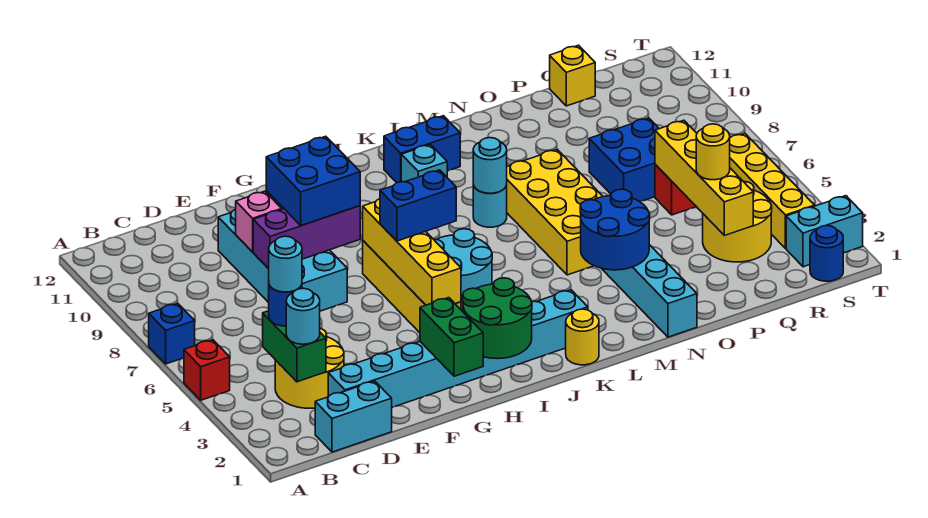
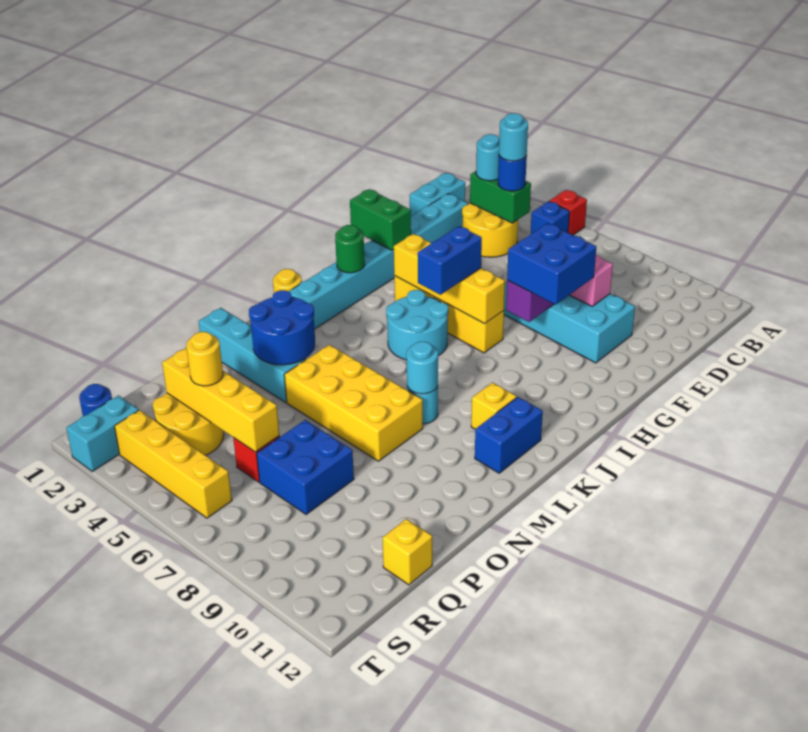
blue brick A7 level 1 -> blue brick B5 level 1
green round brick H1:I2 level 2 -> green round brick I2 level 2
cyan brick K10 level 1 -> yellow brick K10 level 1

